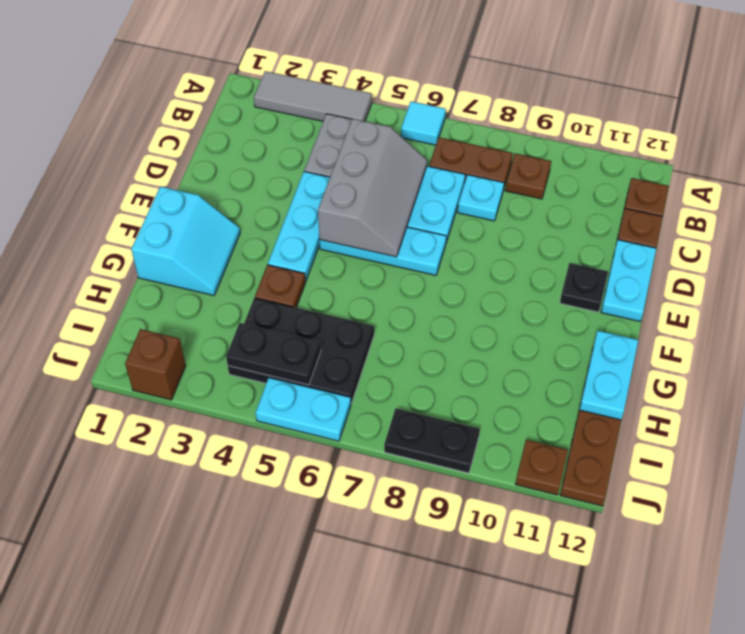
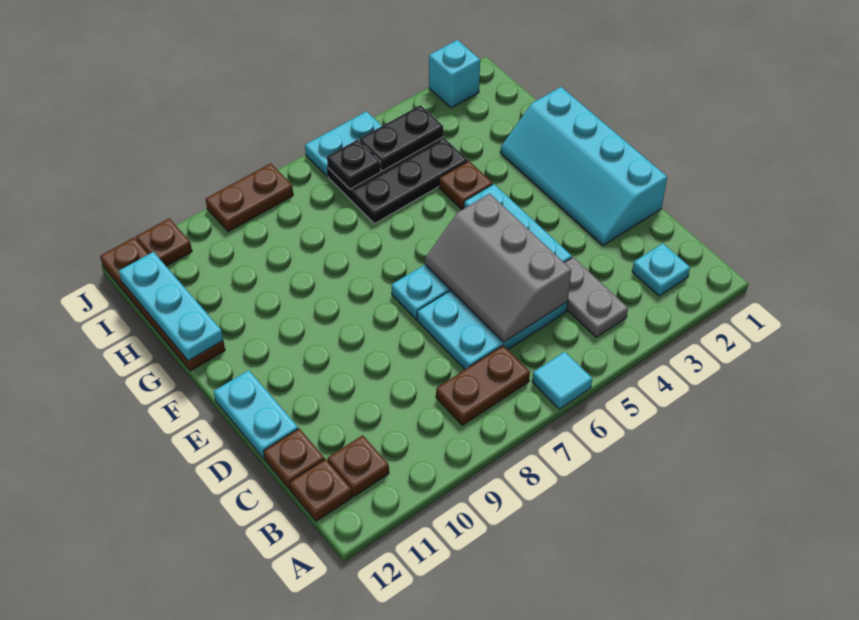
grey tile A2:A4 level 1 -> none
brown plate B9 level 1 -> brown plate B11 level 1
cyan plate C8 level 1 -> cyan plate B2 level 1
black plate E11 level 1 -> black plate I6 level 2
cyan slope F1:G2 level 1 top 1 -> cyan slope D1:G2 level 1 top 1
cyan plate G12:H12 level 2 -> cyan plate G12:I12 level 2
brown brick J2 level 1 -> cyan brick J2 level 1
black plate J8:J9 level 1 -> brown plate J8:J9 level 1

